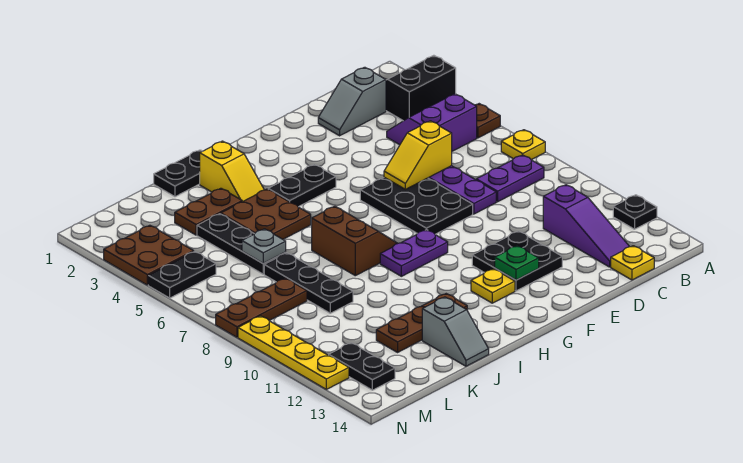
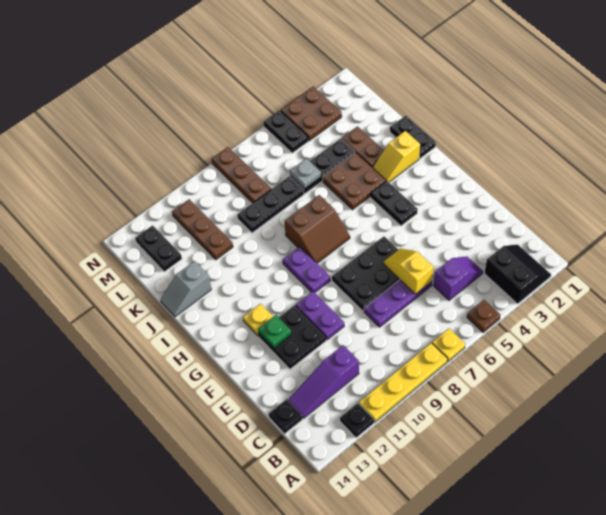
purple slope B4:C5 level 1 top 5 -> purple slope C4:C5 level 1 top 5
purple plate B8:C8 level 1 -> purple plate E10:F10 level 1
grey slope C2:D2 level 1 top C -> none
yellow plate C14 level 1 -> black plate C14 level 1
brown plate I12:K12 level 1 -> brown plate K11:M11 level 1
black plate M12:M13 level 1 -> black plate L13:M13 level 1
yellow plate N9:N12 level 1 -> yellow plate A8:A11 level 1

